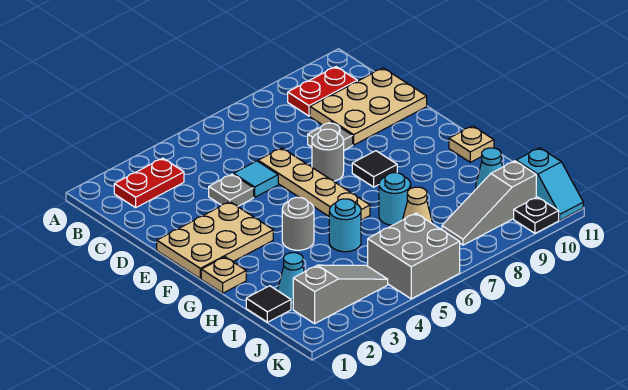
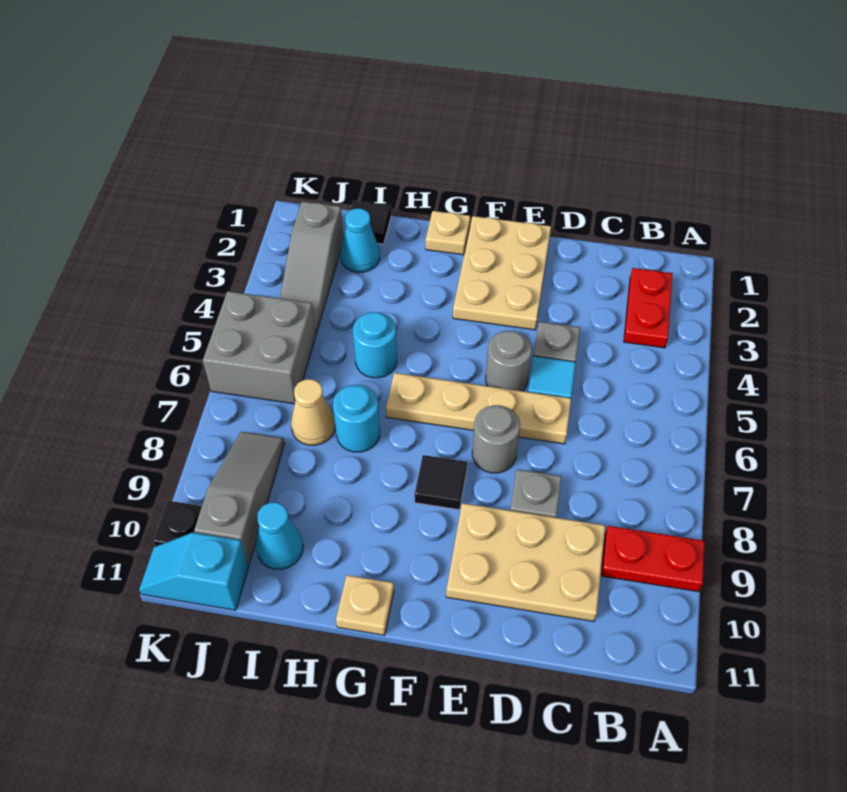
red plate B9:B10 level 1 -> red plate A9:B9 level 1
tan plate C9:D11 level 1 -> tan plate C9:E10 level 1
grey round brick G4 level 1 -> grey round brick E5 level 1

